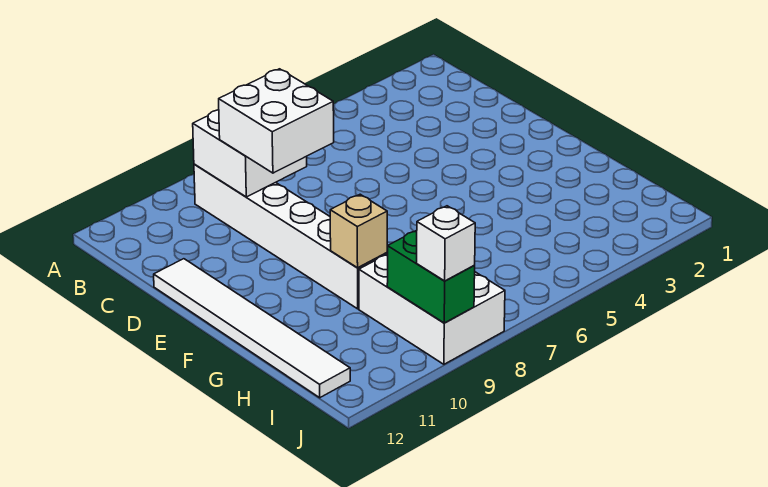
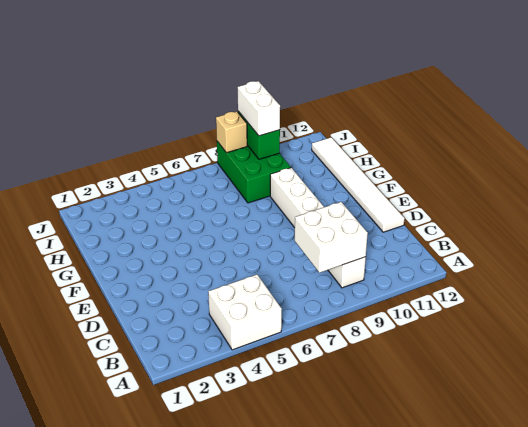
white brick C8:D9 level 3 -> white brick A4:B5 level 1
tan brick G9 level 2 -> tan brick J8 level 2
white brick H8:J9 level 1 -> green brick H8:J9 level 1
white brick J9 level 3 -> white brick I9:J9 level 3

